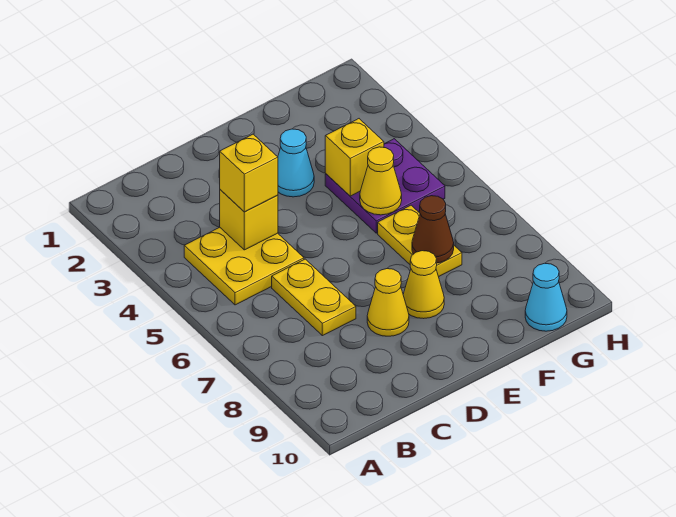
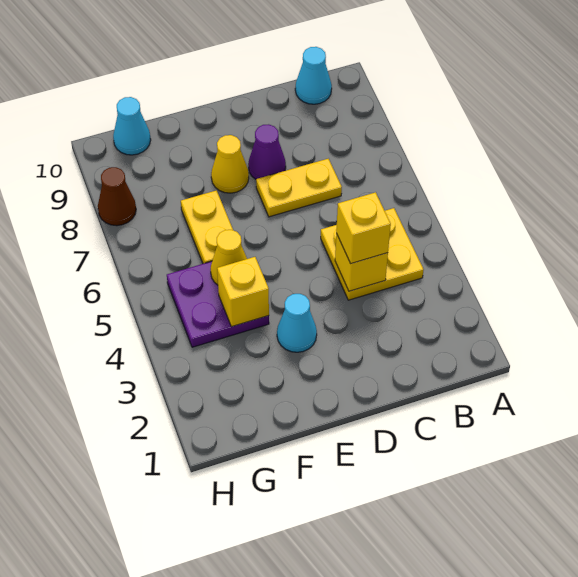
none -> cyan cone B10 level 1
yellow plate C6:C7 level 1 -> yellow plate C7:D7 level 1
yellow cone D8 level 1 -> purple cone D8 level 1
brown cone F7 level 2 -> brown cone H8 level 1

